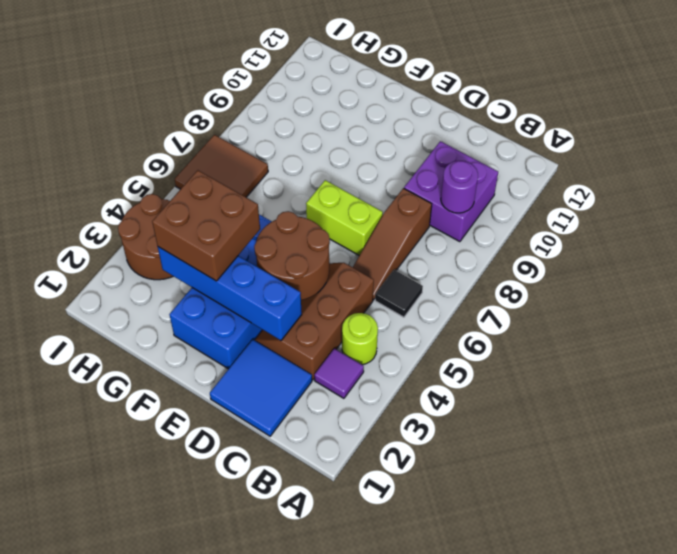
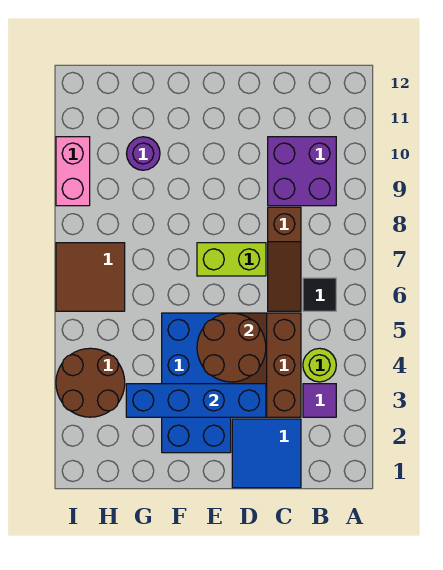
purple round brick B9 level 2 -> purple round brick G10 level 1
brown brick F3:G4 level 3 -> none
none -> pink brick I9:I10 level 1

